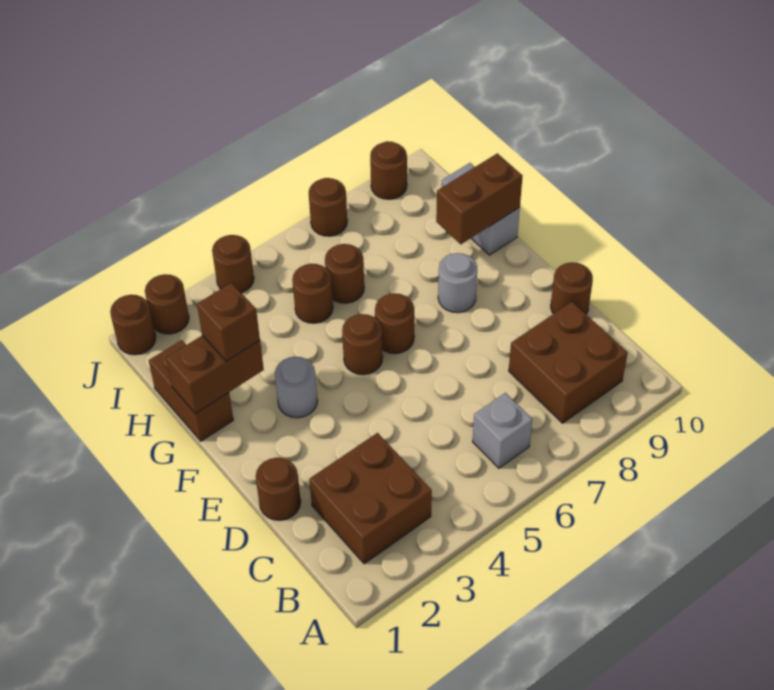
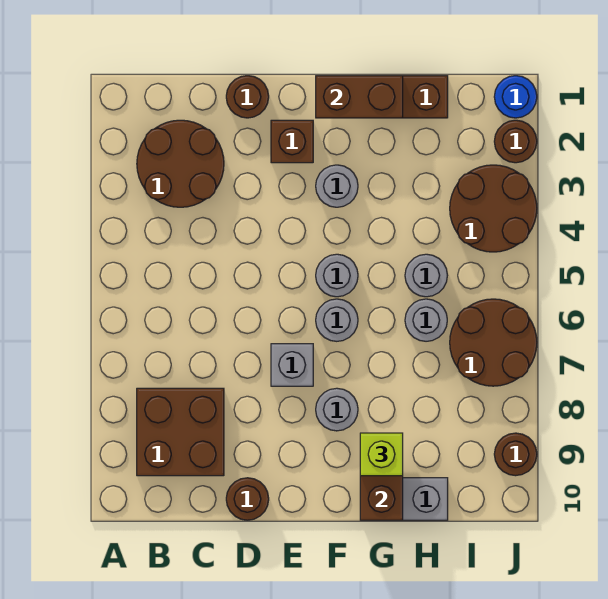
brown brick B2:C3 level 1 -> brown round brick B2:C3 level 1
grey brick B6 level 1 -> grey brick E7 level 1
brown round brick F5 level 1 -> grey round brick F5 level 1
brown round brick F6 level 1 -> grey round brick F6 level 1
brown brick G1:G2 level 2 -> brown brick F1:G1 level 2
brown brick G2 level 3 -> brown brick E2 level 1
none -> lime brick G9 level 3
brown round brick H5 level 1 -> grey round brick H5 level 1
brown round brick H6 level 1 -> grey round brick H6 level 1
brown round brick J1 level 1 -> blue round brick J1 level 1
brown round brick J4 level 1 -> brown round brick I3:J4 level 1
brown round brick J7 level 1 -> brown round brick I6:J7 level 1

